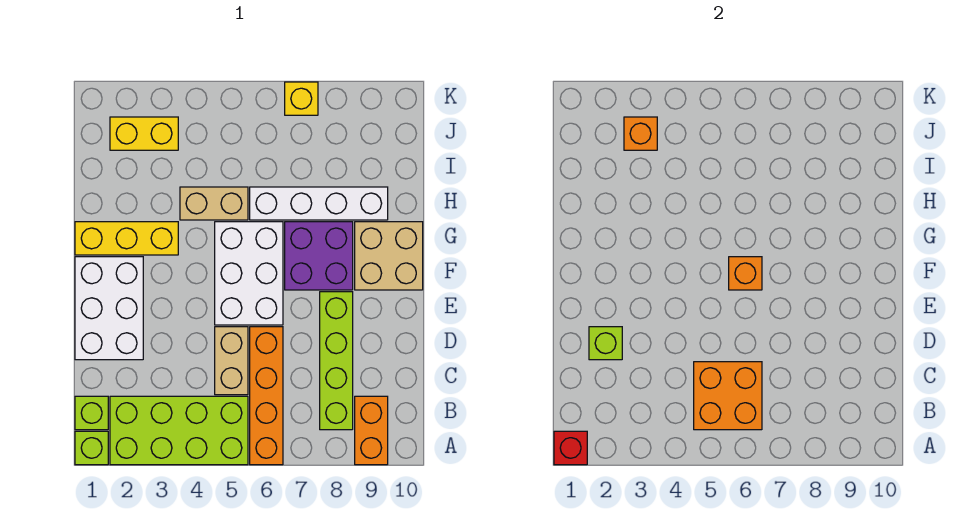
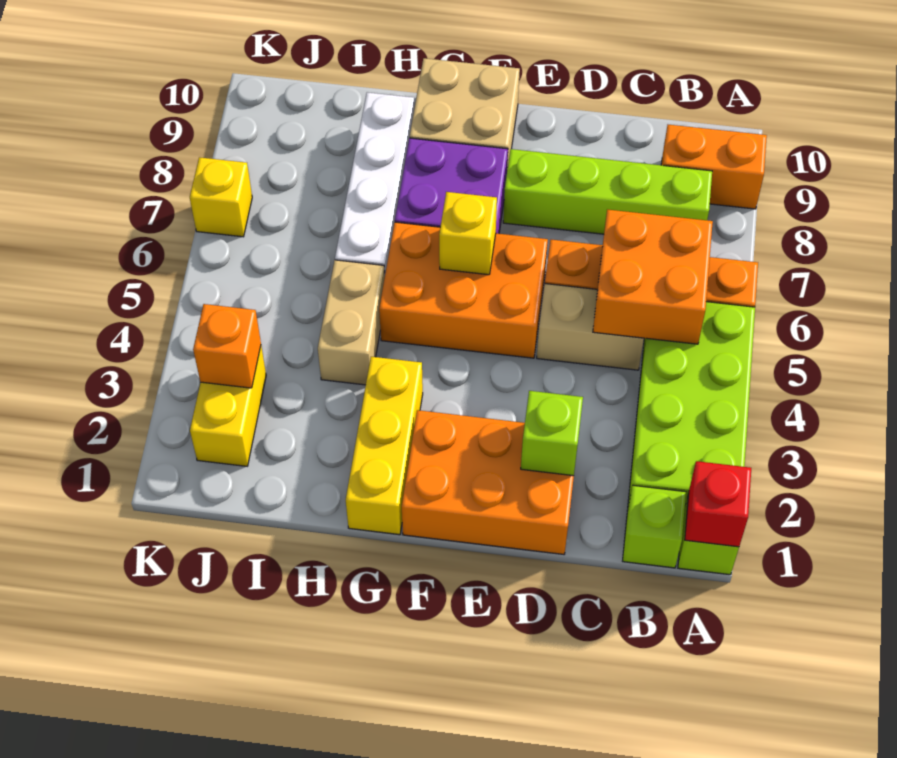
white brick D1:F2 level 1 -> orange brick D1:F2 level 1
white brick E5:G6 level 1 -> orange brick E5:G6 level 1
orange brick F6 level 2 -> yellow brick F6 level 2

